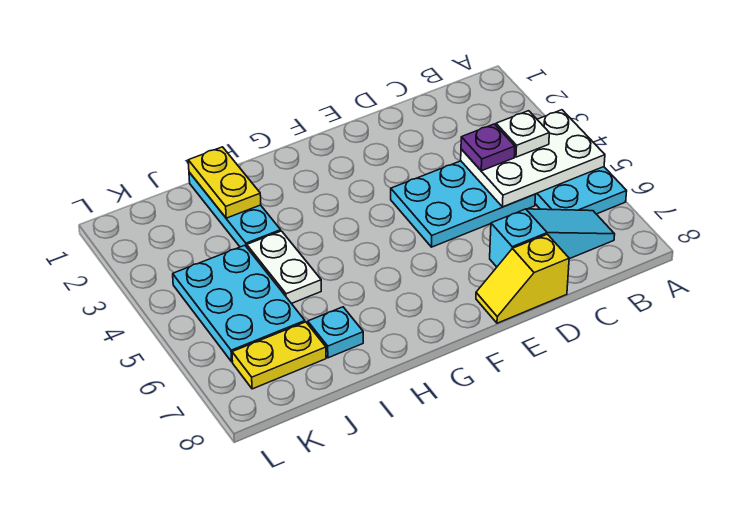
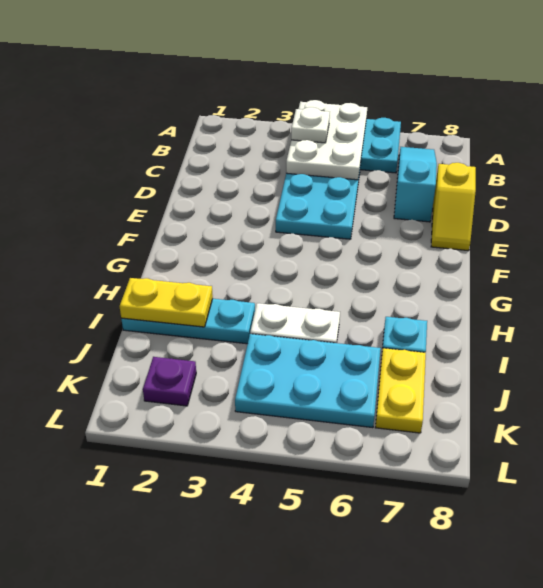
purple plate C4 level 3 -> purple plate K2 level 1

